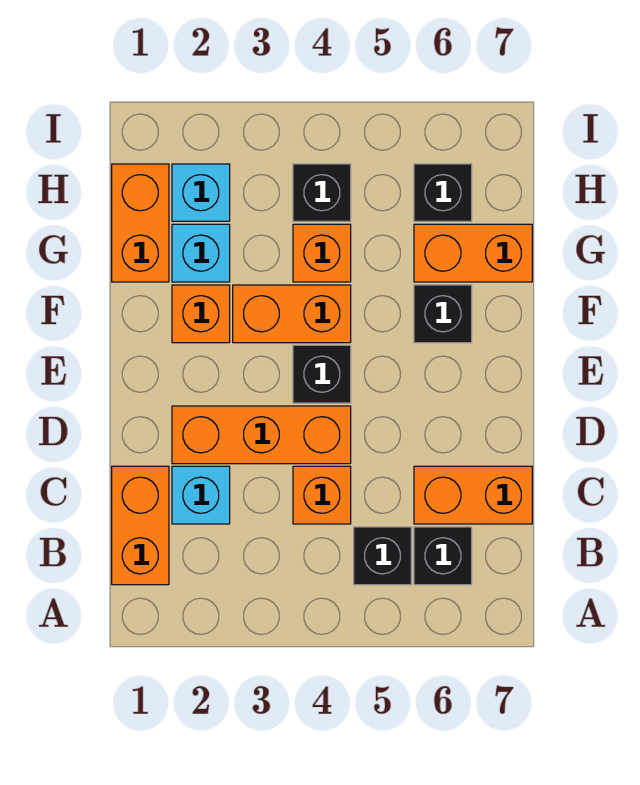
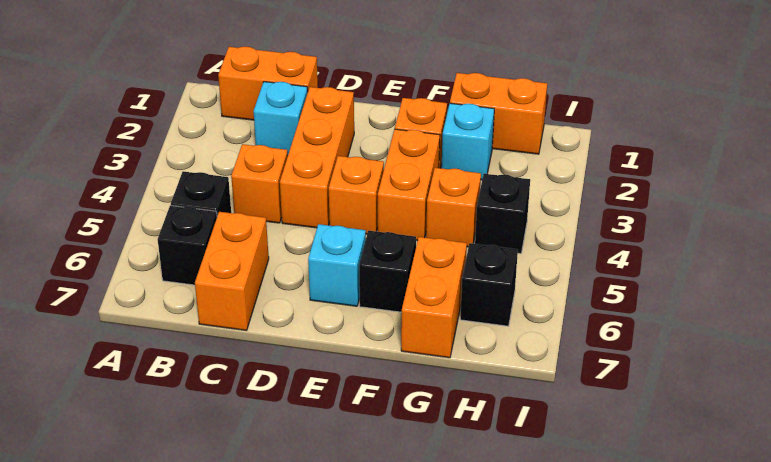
black brick E4 level 1 -> orange brick E4 level 1
cyan brick H2 level 1 -> cyan brick E6 level 1

